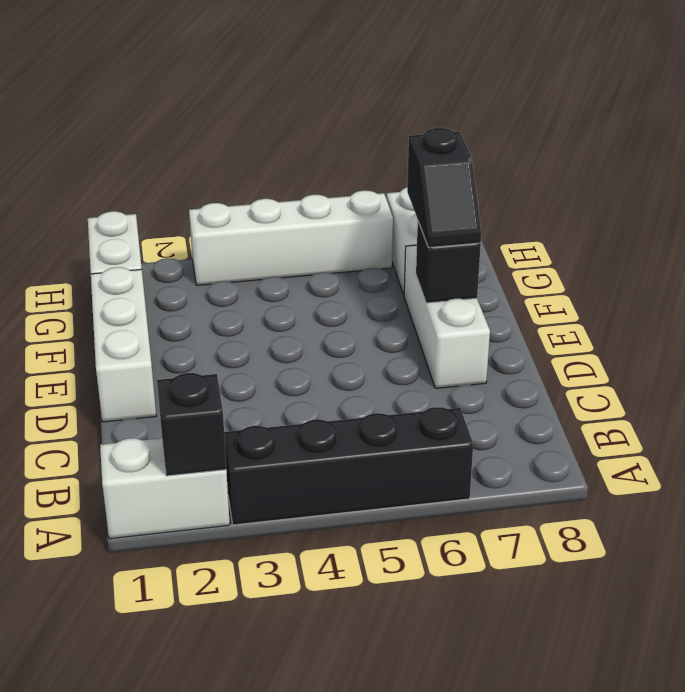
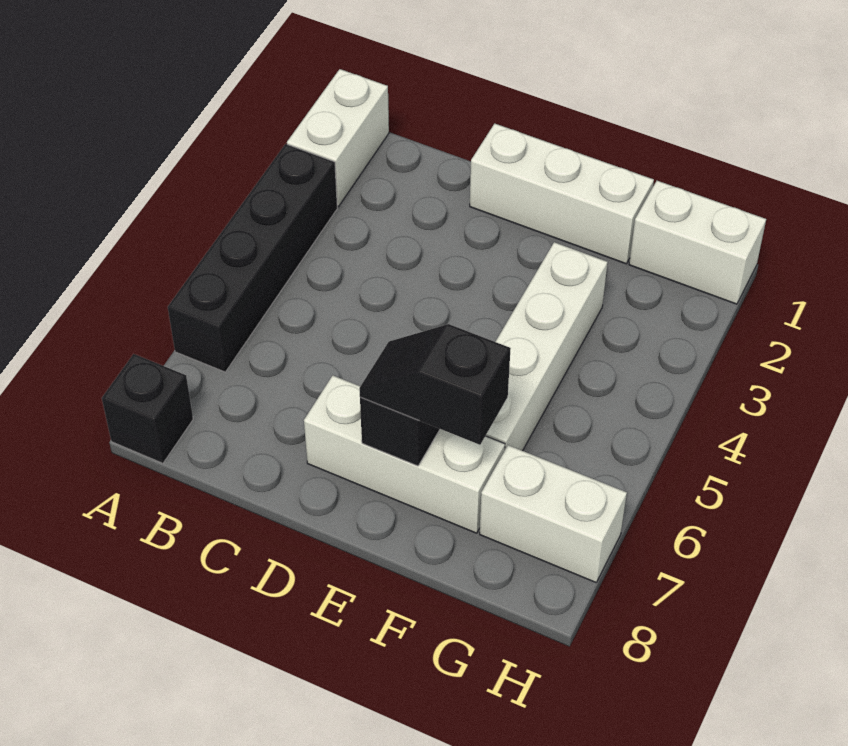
black brick A2 level 2 -> black brick A8 level 1
white brick H3:H6 level 1 -> white brick F3:F6 level 1

